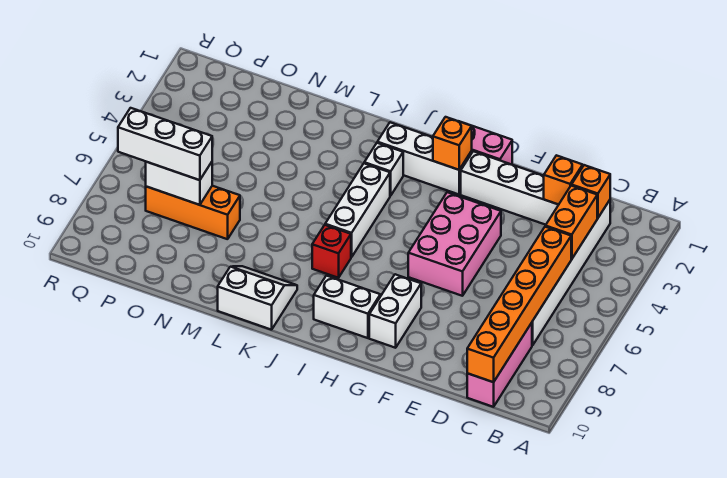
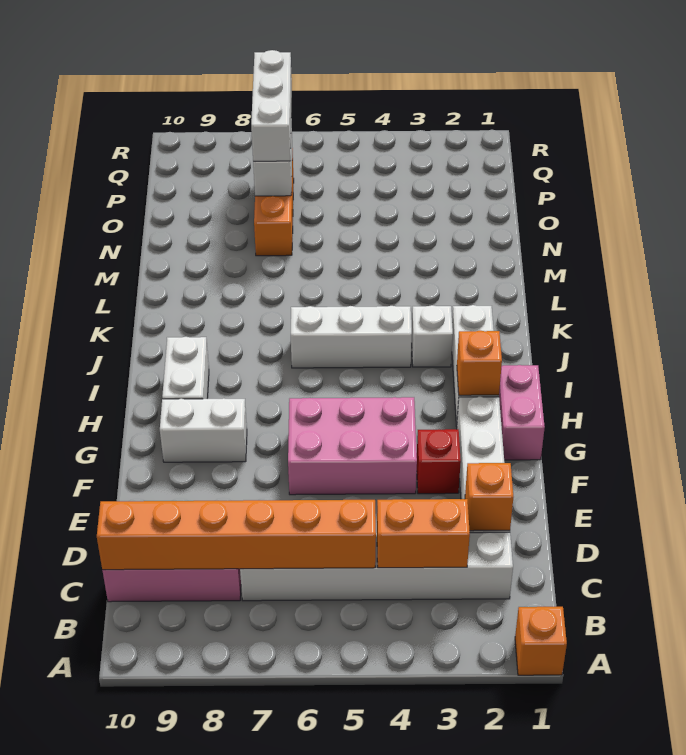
orange brick C2 level 2 -> orange brick A1 level 1
red brick J7 level 1 -> red brick F3 level 1
white slope K9:L10 level 1 top 10 -> none

